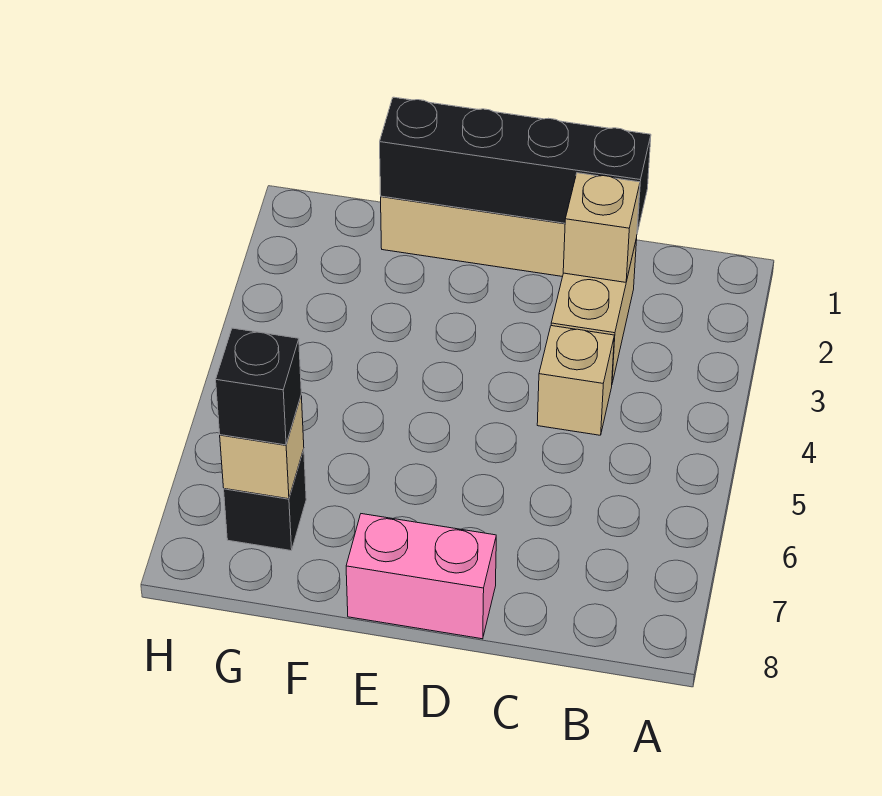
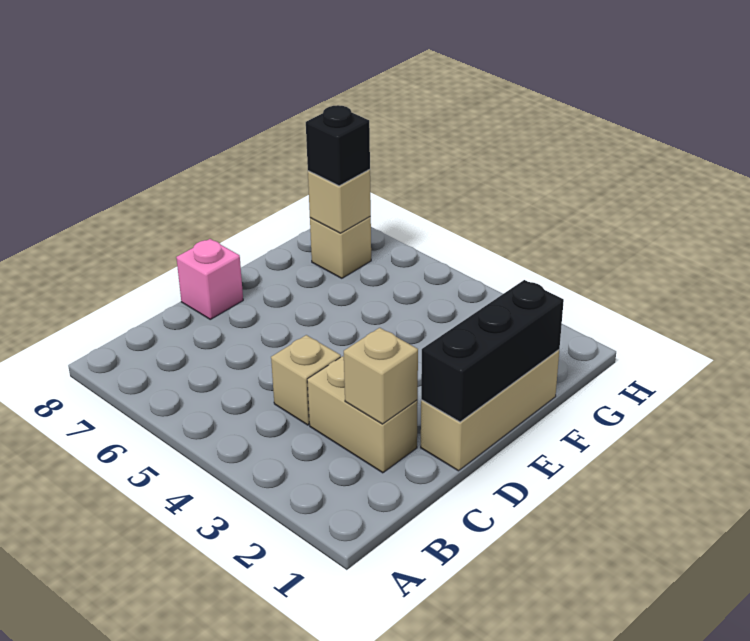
black brick C1:F1 level 2 -> black brick D1:F1 level 2
pink brick D8:E8 level 1 -> pink brick D8 level 1
black brick G7 level 1 -> tan brick G7 level 1

